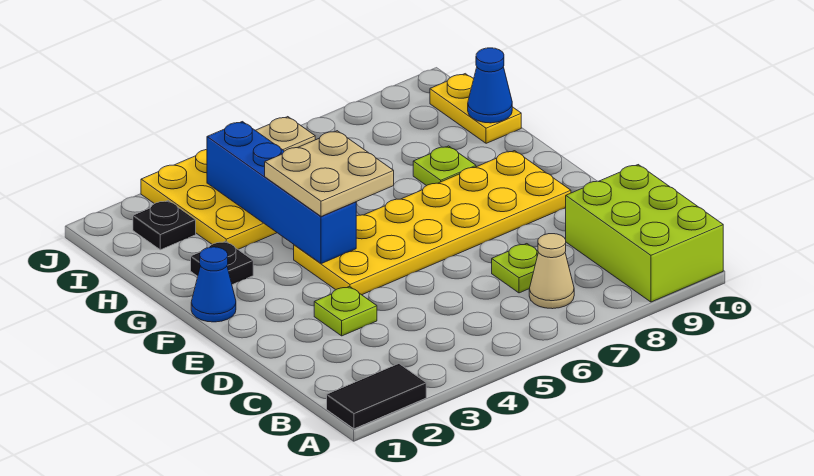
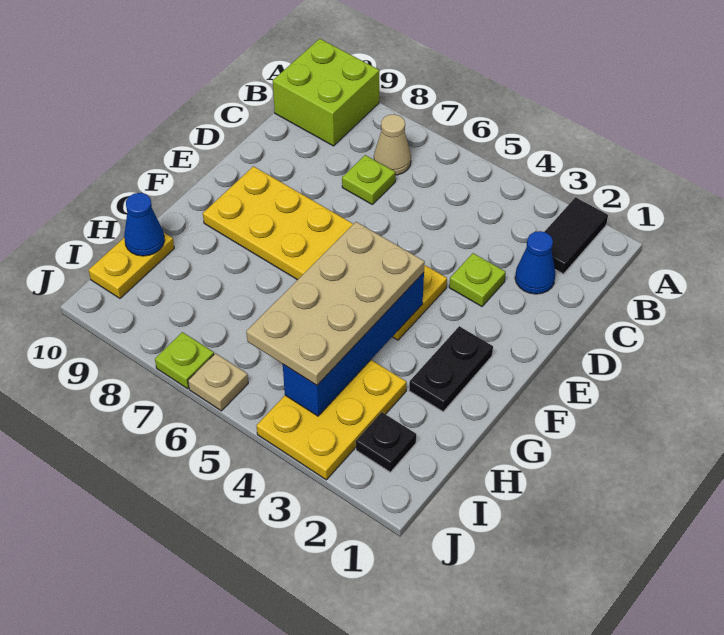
black tile A1:A2 level 1 -> black tile A2:B2 level 1
lime brick A9:C10 level 1 -> lime brick A9:B10 level 1
blue cone F1 level 1 -> blue cone C2 level 1
tan plate F4:G5 level 3 -> tan plate F4:I5 level 3
black plate G2 level 1 -> black plate F2:G2 level 1
lime plate G8 level 1 -> lime plate J7 level 1

